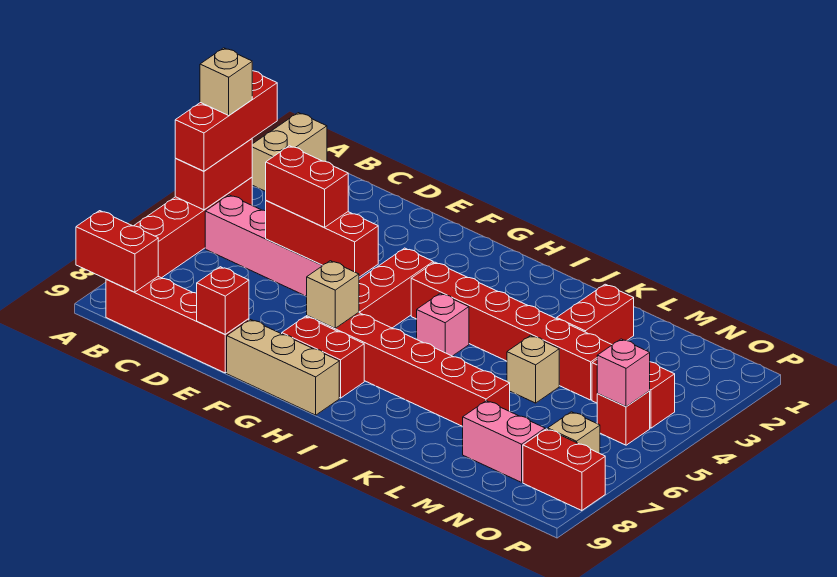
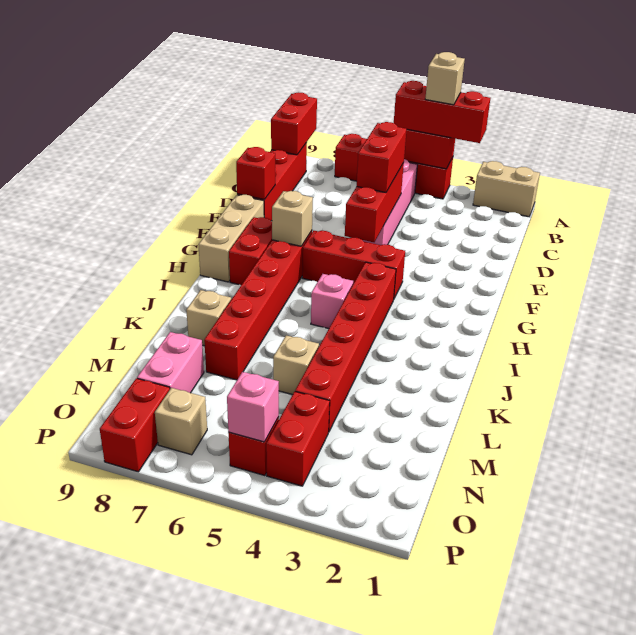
none -> tan brick K8 level 1
red brick L2:L3 level 1 -> none

